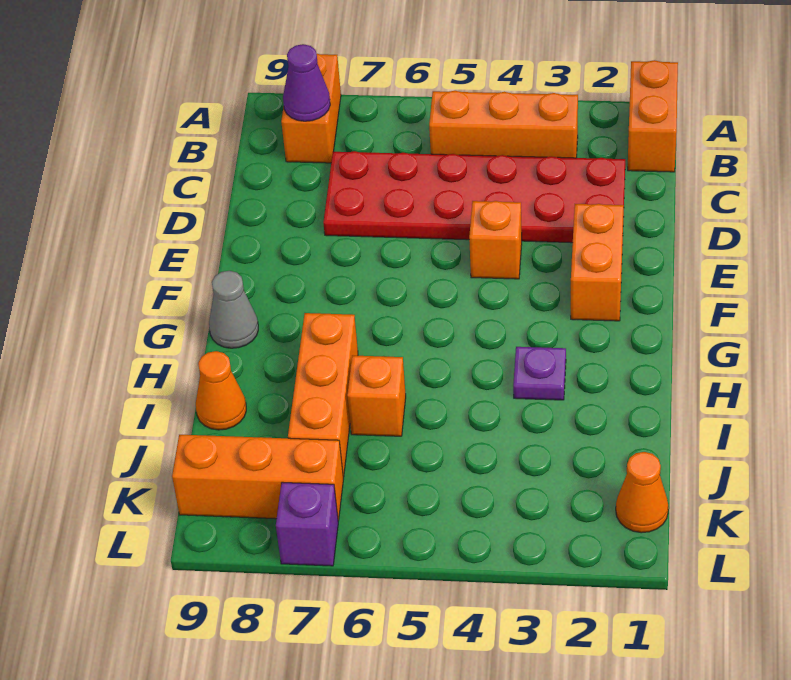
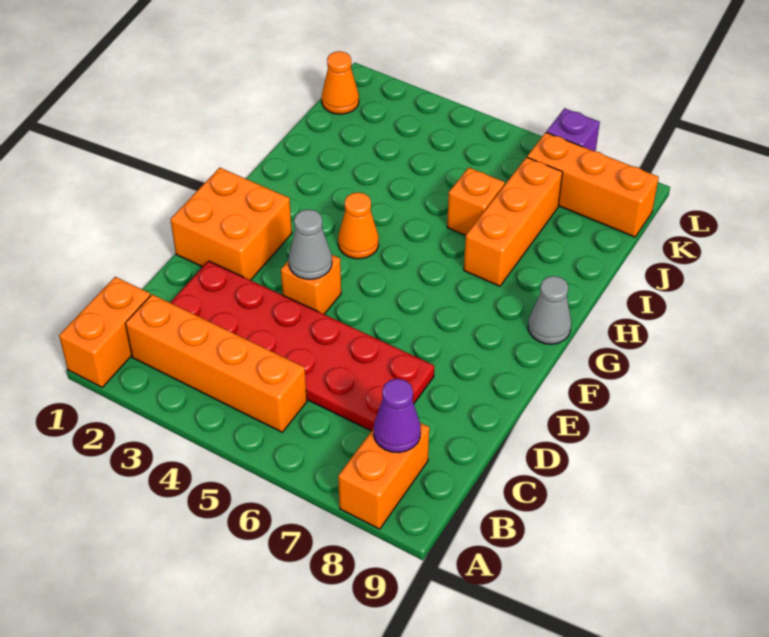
orange brick B3:B5 level 1 -> orange brick B2:B5 level 1
orange brick E2:F2 level 1 -> orange brick E1:F2 level 1
none -> grey cone E4 level 2
purple plate H3 level 1 -> none
orange cone I9 level 1 -> orange cone G4 level 1

